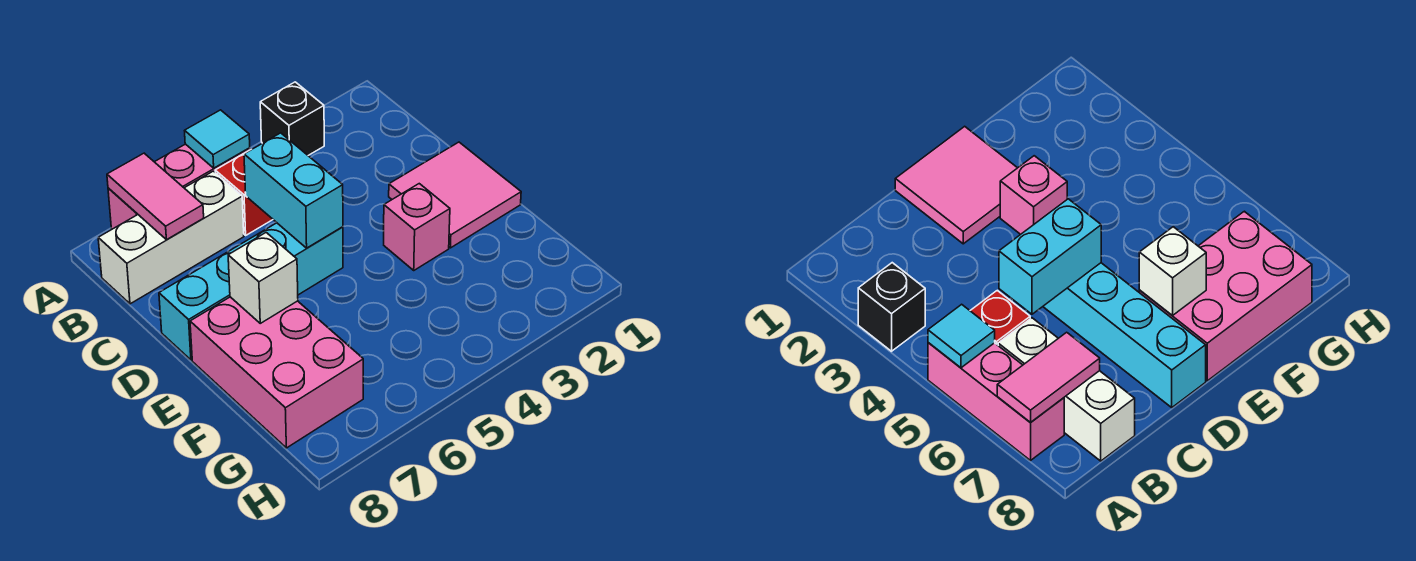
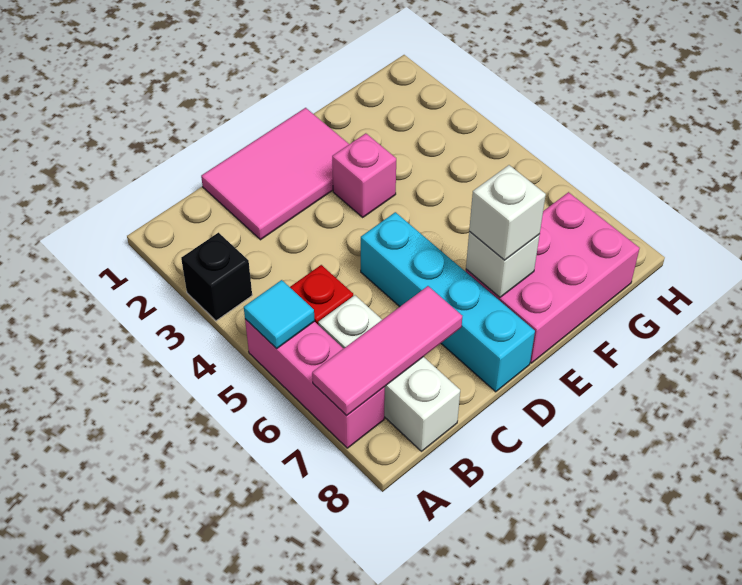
pink tile A7:B7 level 2 -> pink tile A7:C7 level 2
cyan brick C5:D5 level 2 -> none
pink tile D1:E2 level 1 -> pink tile C1:E2 level 1
none -> white brick E7 level 3

